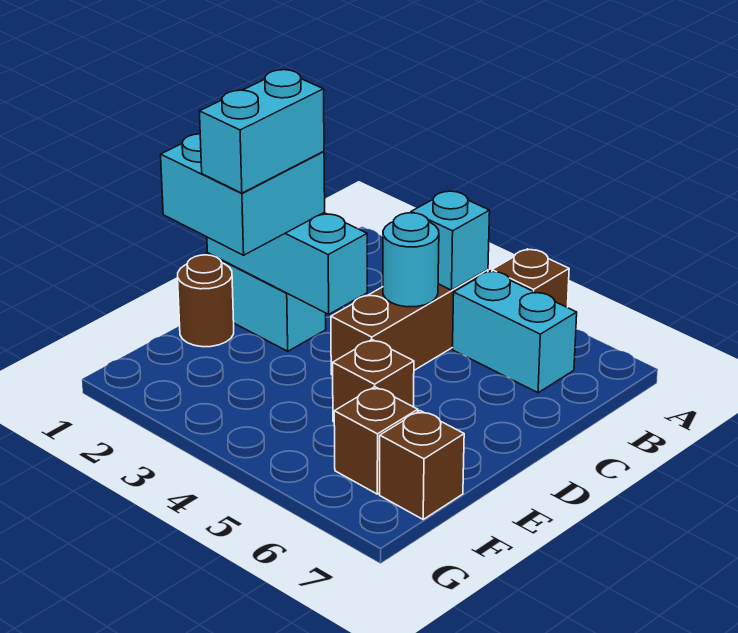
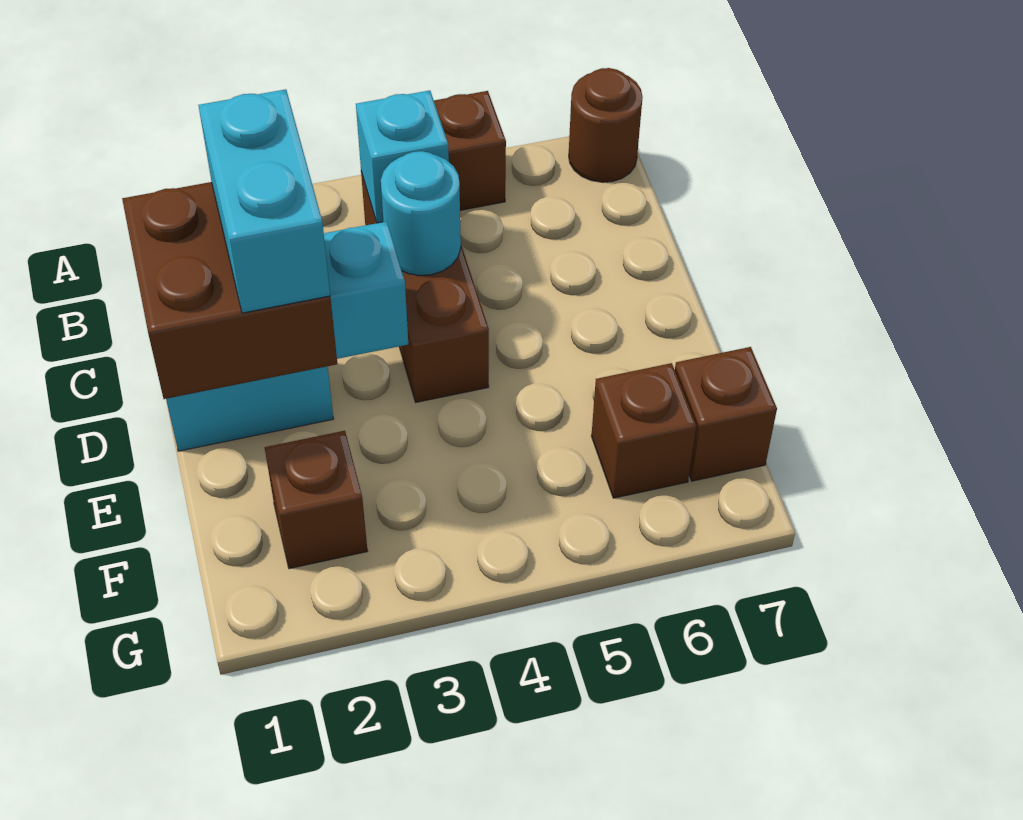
cyan brick B5:B6 level 1 -> none
cyan brick D1:E2 level 3 -> brown brick D1:E2 level 3
brown round brick E1 level 1 -> brown round brick A7 level 1
brown brick E5 level 1 -> brown brick F2 level 1

